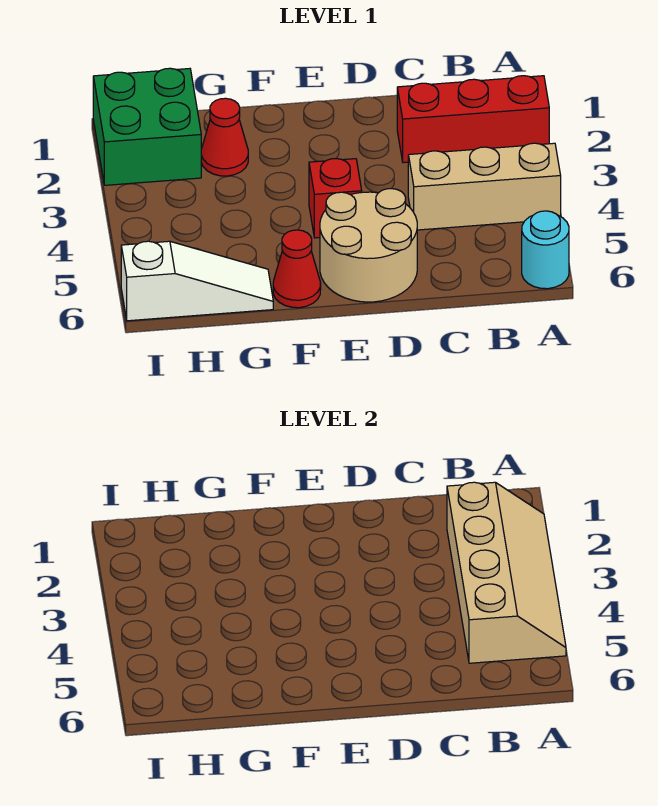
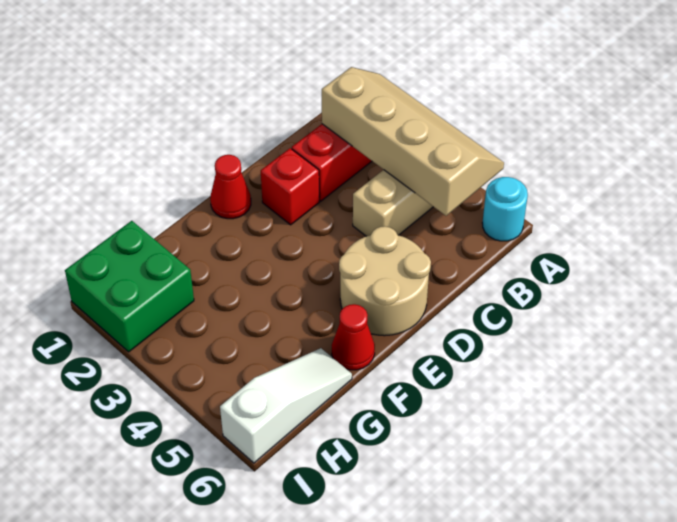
red brick E4 level 1 -> red brick D2 level 1
red cone G2 level 1 -> red cone E1 level 1

